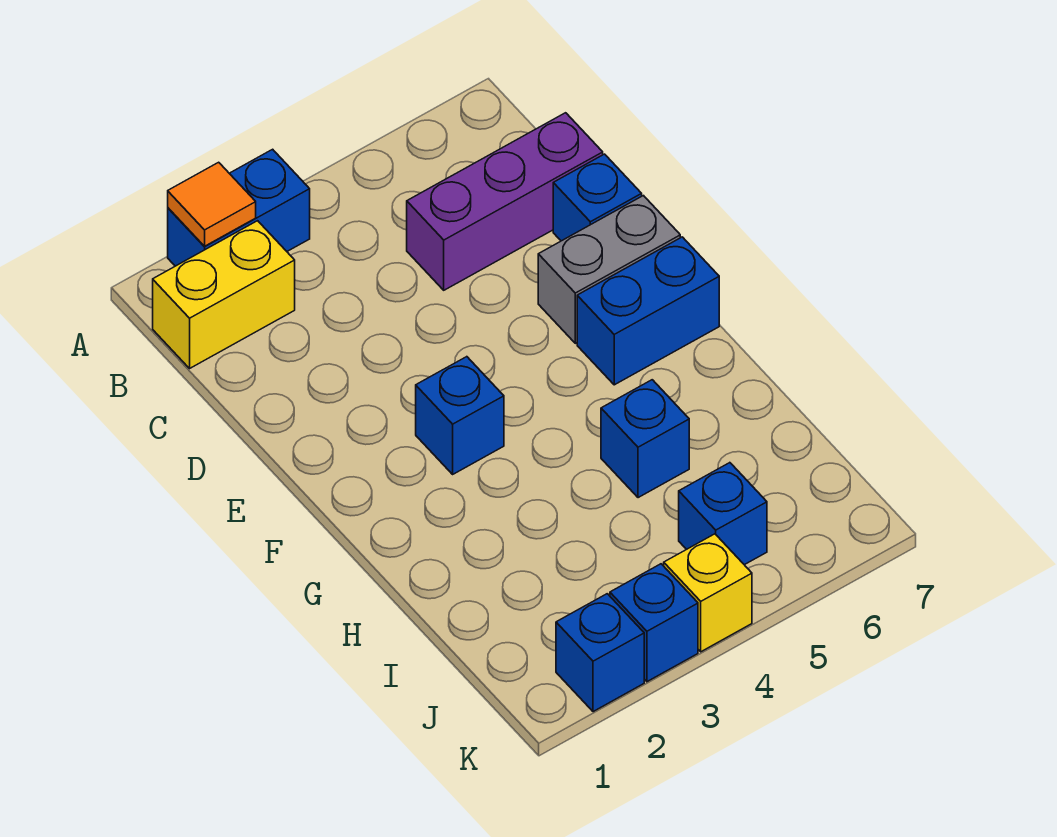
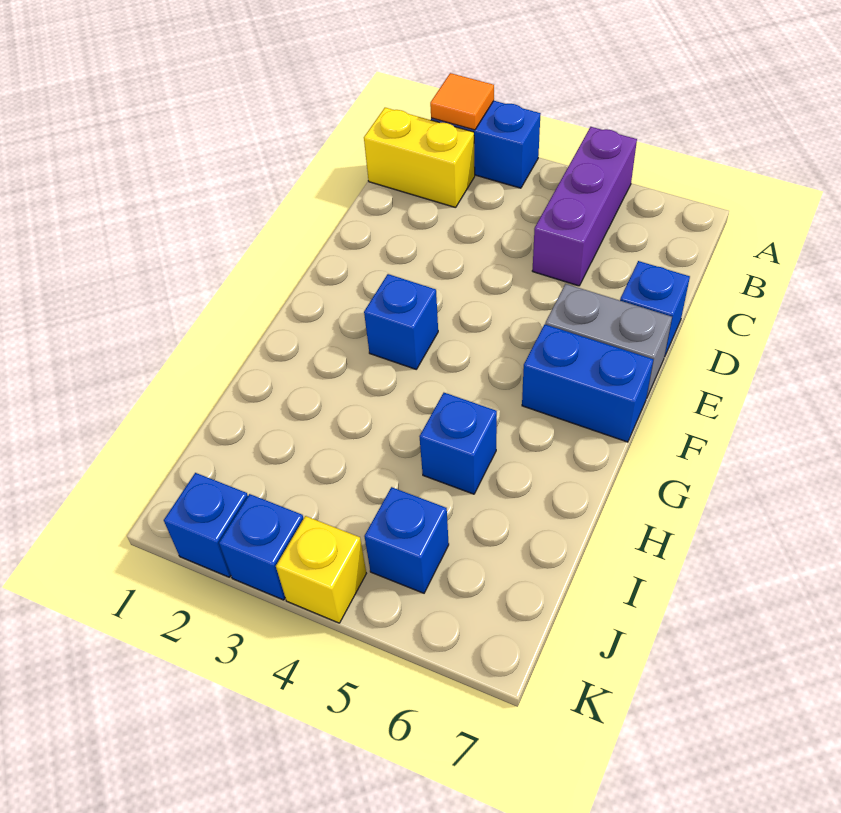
purple brick C5:C7 level 1 -> purple brick A5:C5 level 1

